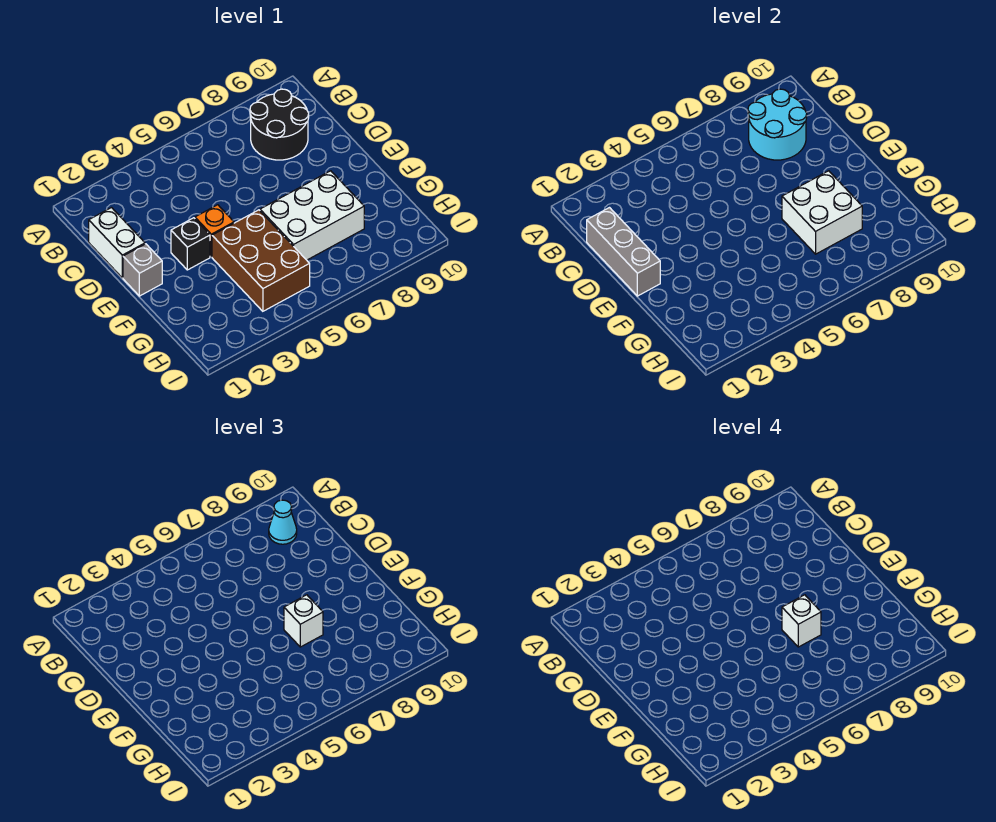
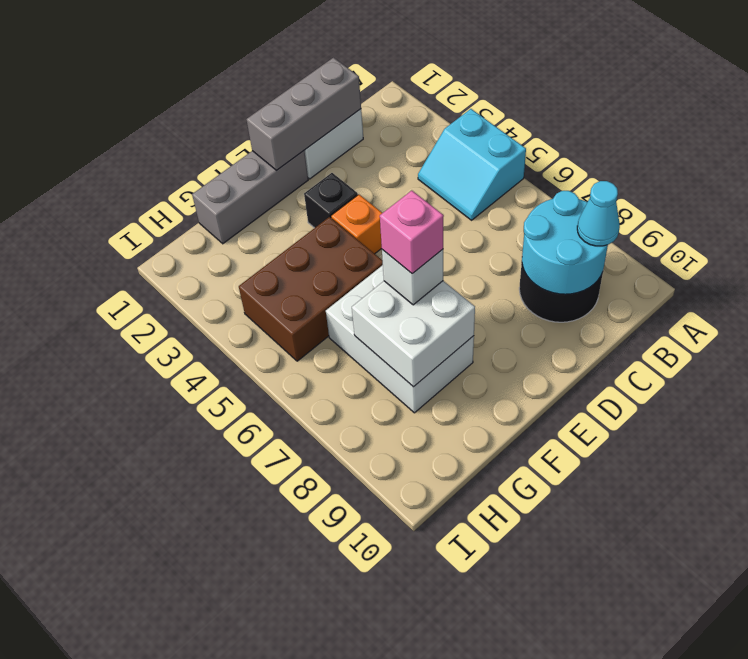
none -> cyan slope A4:B5 level 1 top A
grey brick E1 level 1 -> grey brick E1:G1 level 1
white brick F7 level 4 -> pink brick F7 level 4

